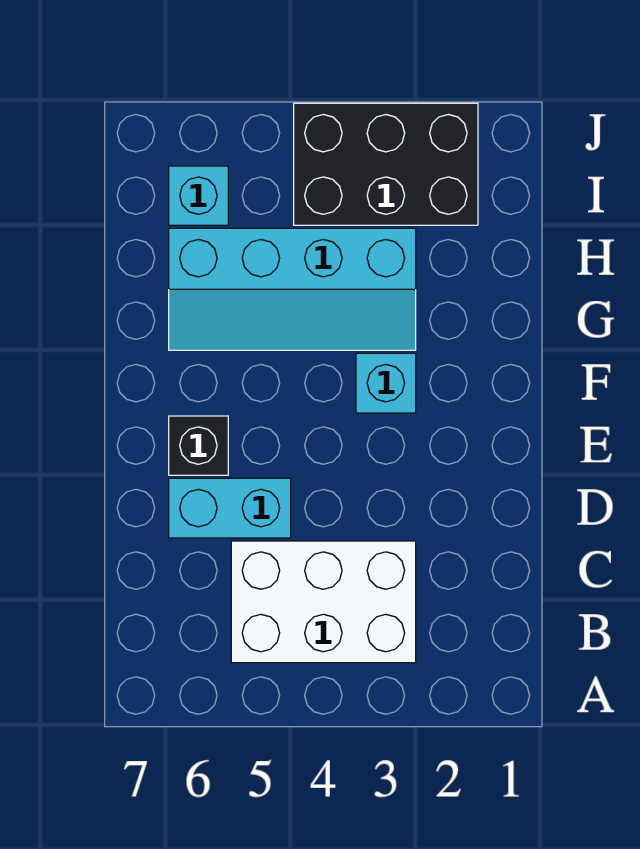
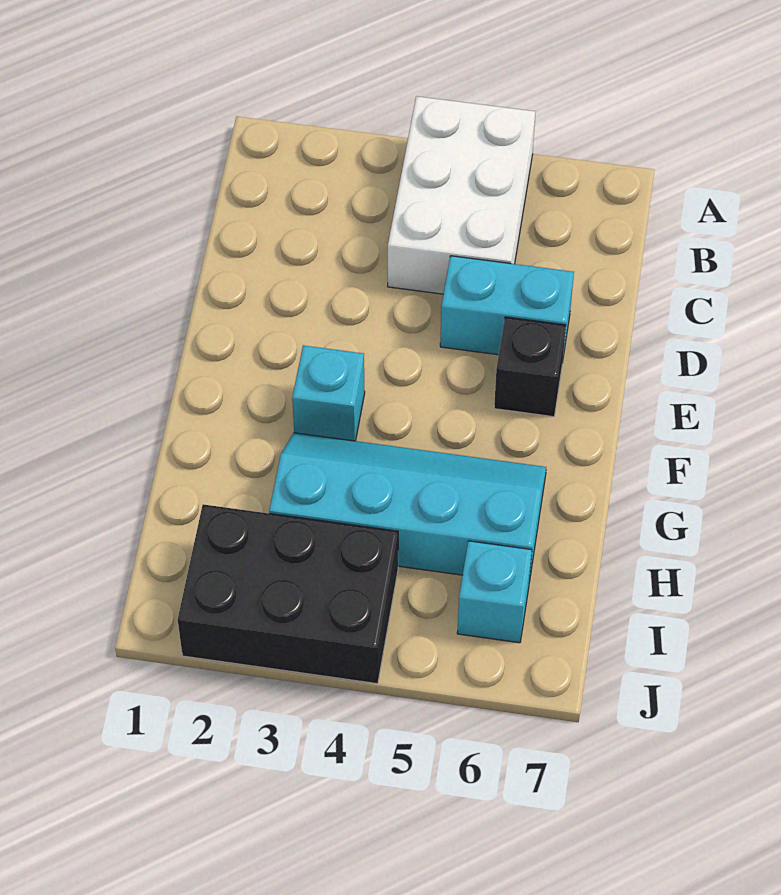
white brick B3:C5 level 1 -> white brick A4:C5 level 1

